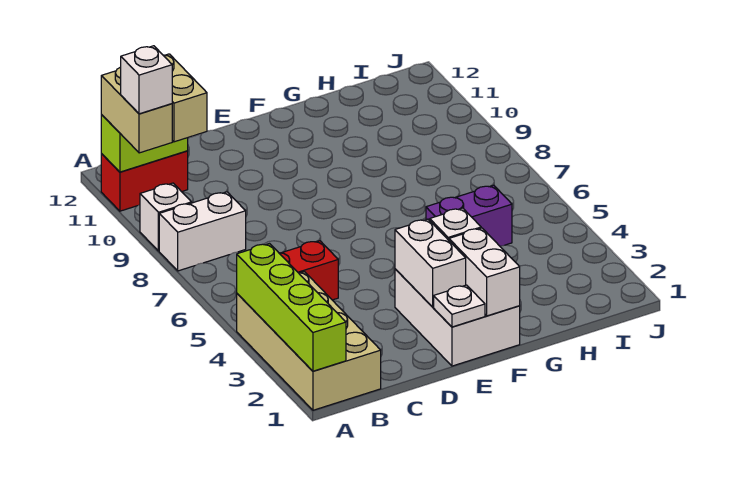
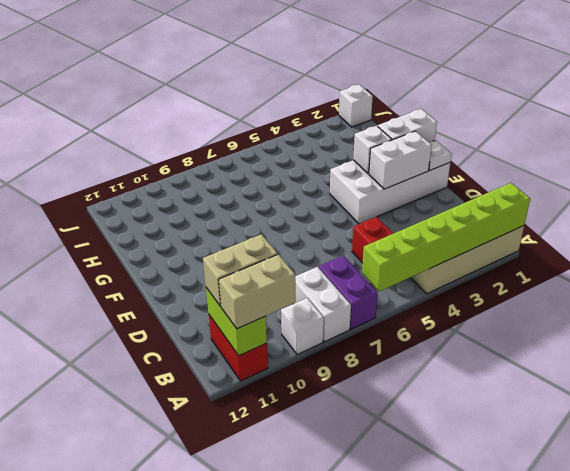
lime brick A1:A4 level 2 -> lime brick A1:A6 level 2
white brick A10 level 4 -> white brick J1 level 1
white brick E1:F3 level 1 -> white brick E1:F4 level 1
purple brick G5:H5 level 1 -> purple brick A7:B7 level 1

